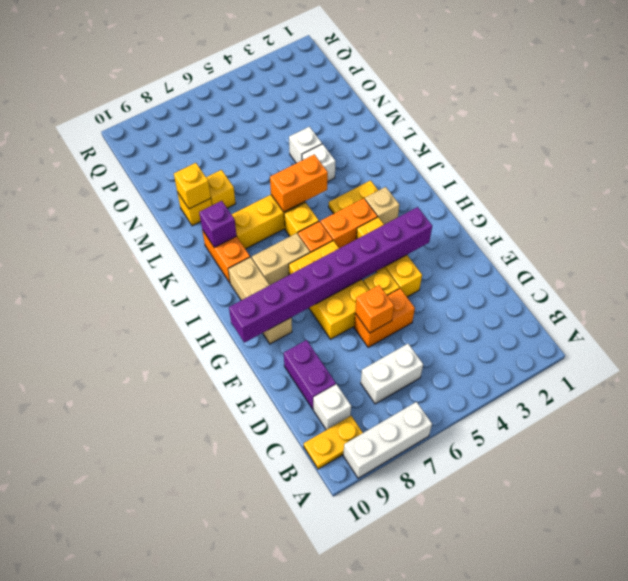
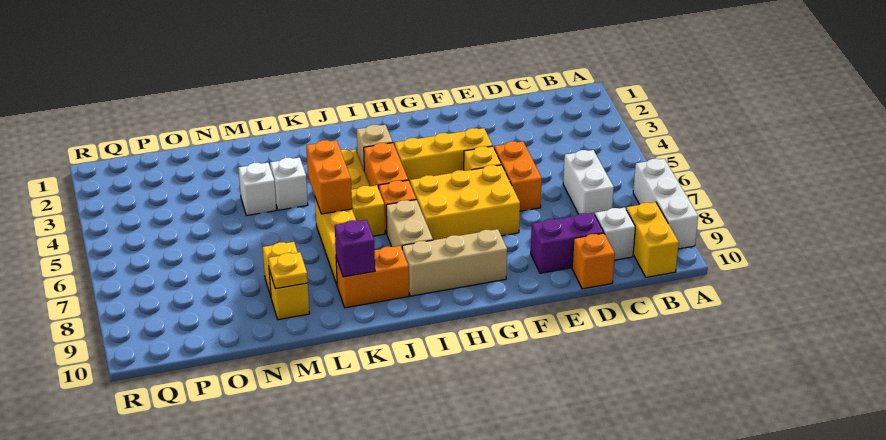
yellow plate B9:B10 level 1 -> yellow brick B9:B10 level 1
orange brick E6 level 2 -> orange brick D10 level 1
purple brick G3:G10 level 2 -> none
yellow brick M9 level 2 -> yellow plate M9 level 2

